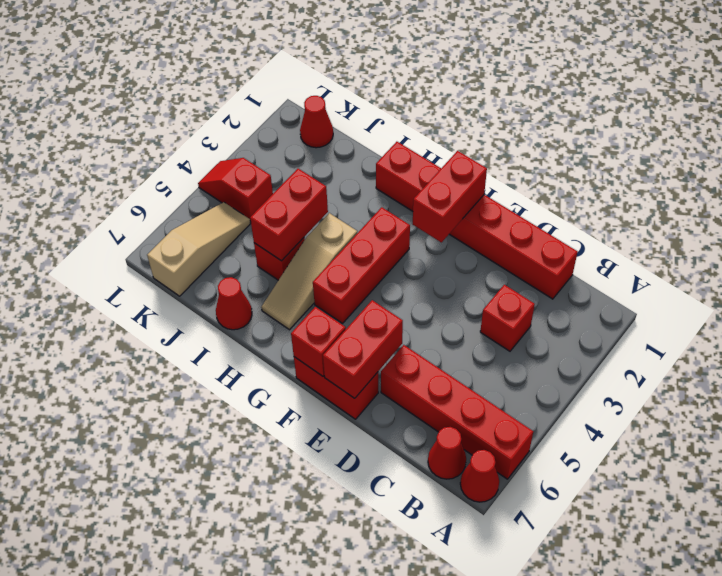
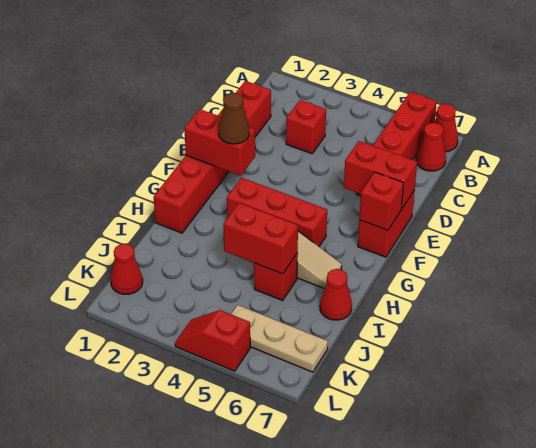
none -> brown cone F2 level 3
red slope K4:L4 level 1 top K -> red slope L4:L5 level 1 top 5
tan slope K5:K7 level 1 top 7 -> tan plate K5:K7 level 1

